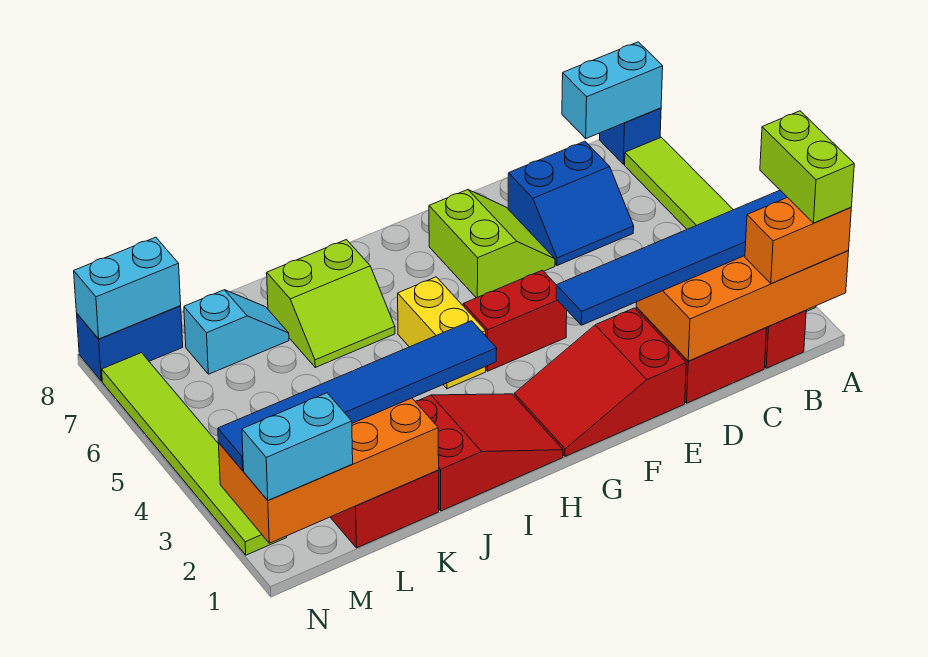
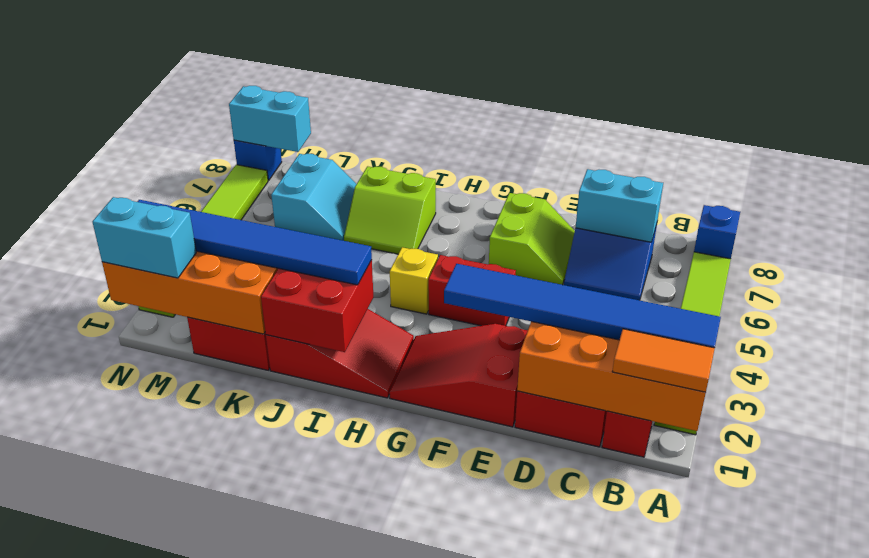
orange brick A1:B1 level 3 -> orange tile A1:B1 level 3
lime brick A1:A2 level 4 -> none
cyan brick A8:B8 level 2 -> cyan brick C7:D7 level 2
yellow brick H4:H5 level 1 -> yellow brick H4 level 1
none -> red brick I1:J2 level 2
cyan slope K7:L7 level 1 top L -> cyan slope K6:L7 level 1 top L
blue brick M8:N8 level 1 -> blue brick N8 level 1

